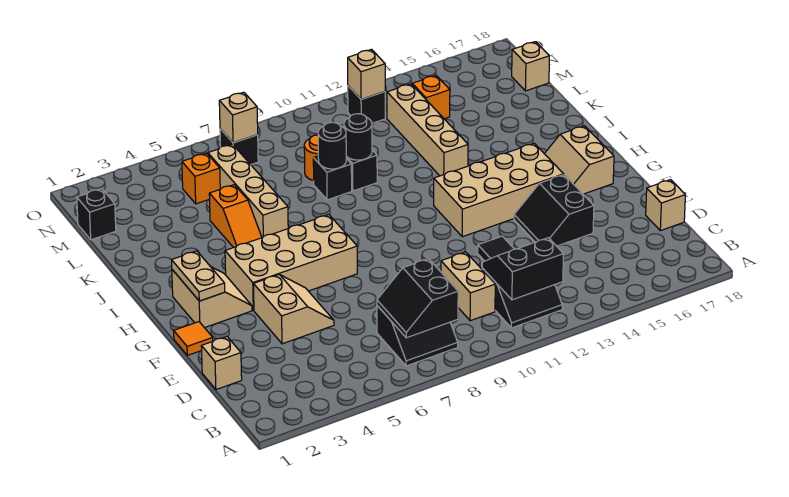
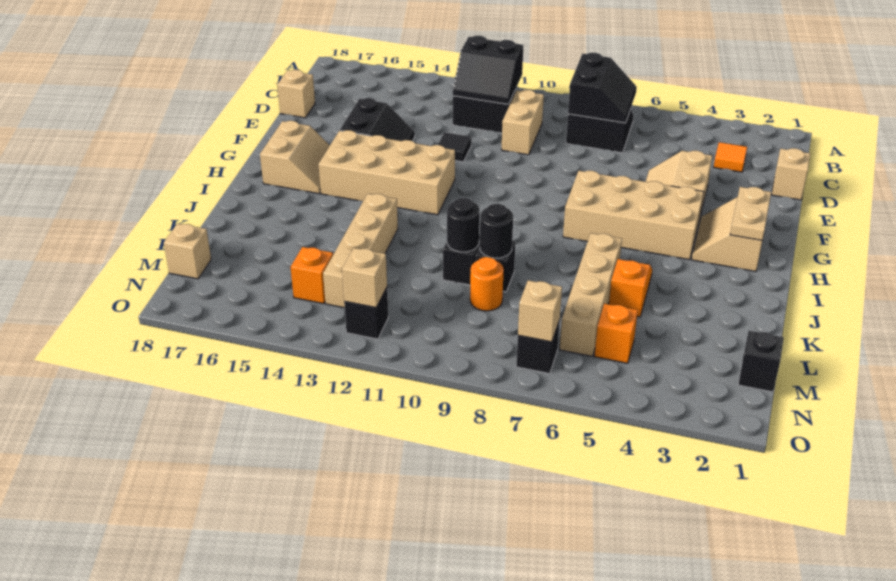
orange tile F1 level 1 -> orange tile C3 level 1

